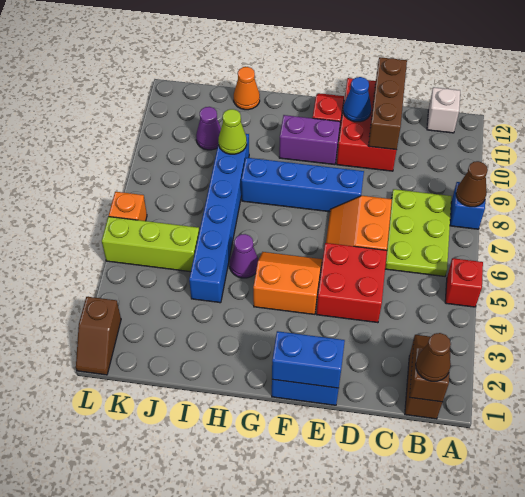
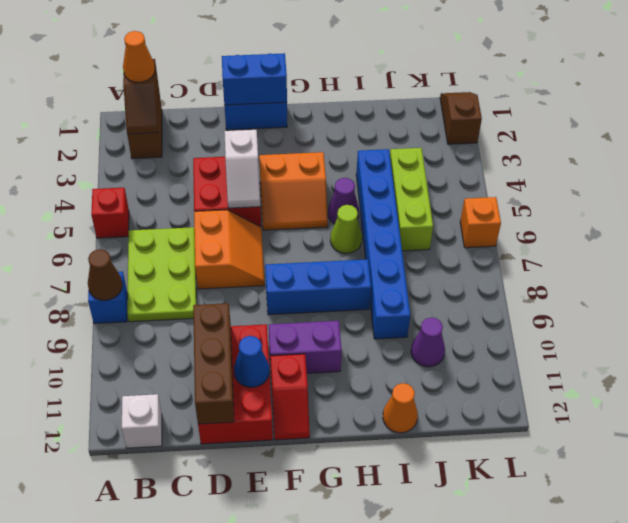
brown cone B1 level 3 -> orange cone B1 level 3
none -> white slope E4:E5 level 2 top 4
blue brick E8:H8 level 1 -> blue brick F8:H8 level 1
lime cone I9 level 2 -> lime cone H6 level 1
lime brick J5:L5 level 1 -> lime brick J4:J6 level 1

